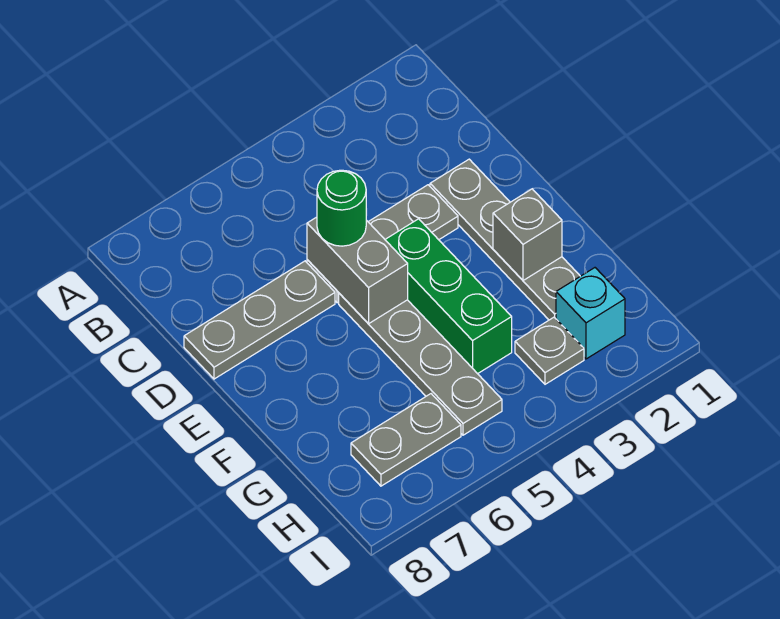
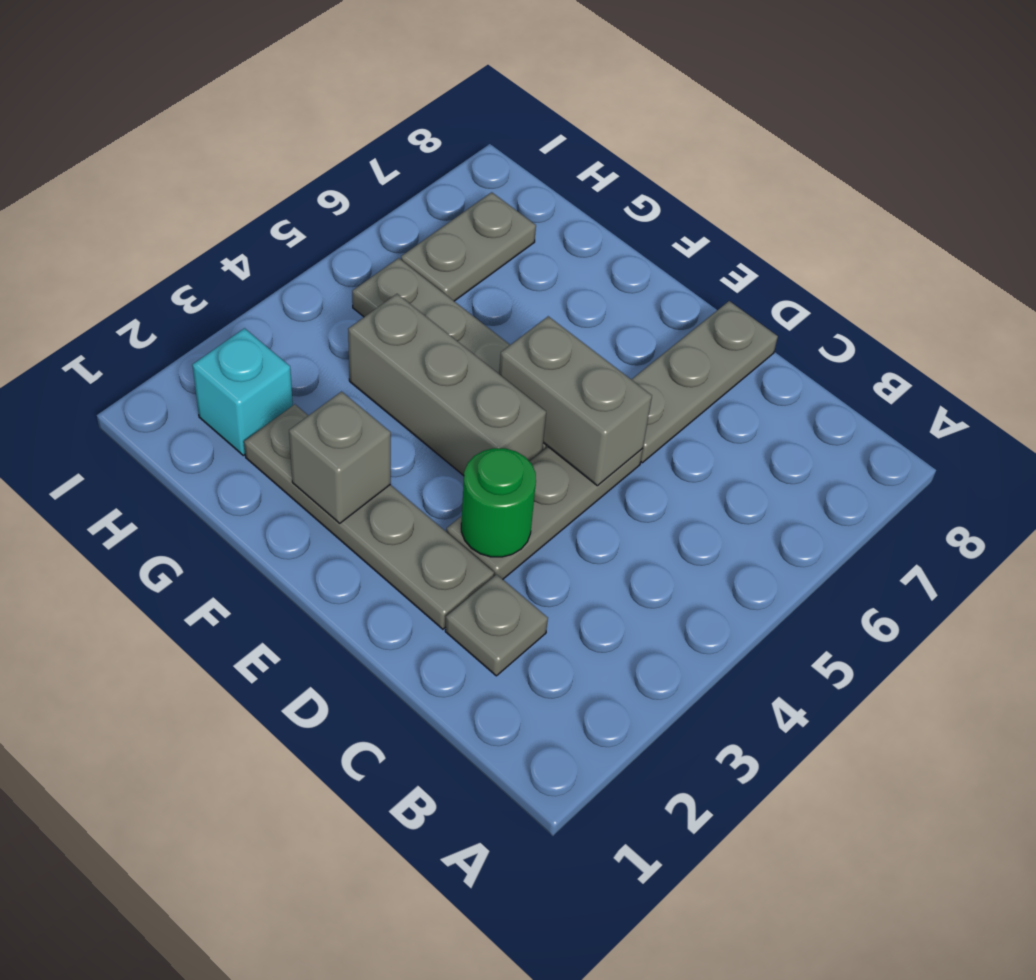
green round brick D5 level 3 -> green round brick D3 level 2
green brick E4:G4 level 1 -> grey brick E4:G4 level 1
grey plate H3 level 1 -> grey plate C2 level 1

